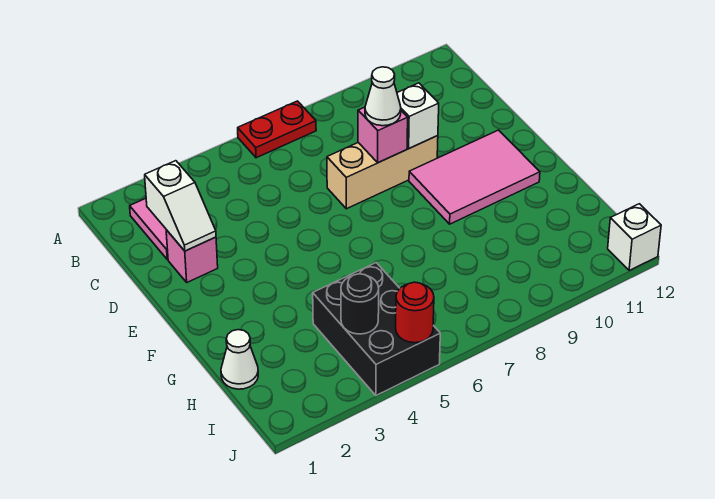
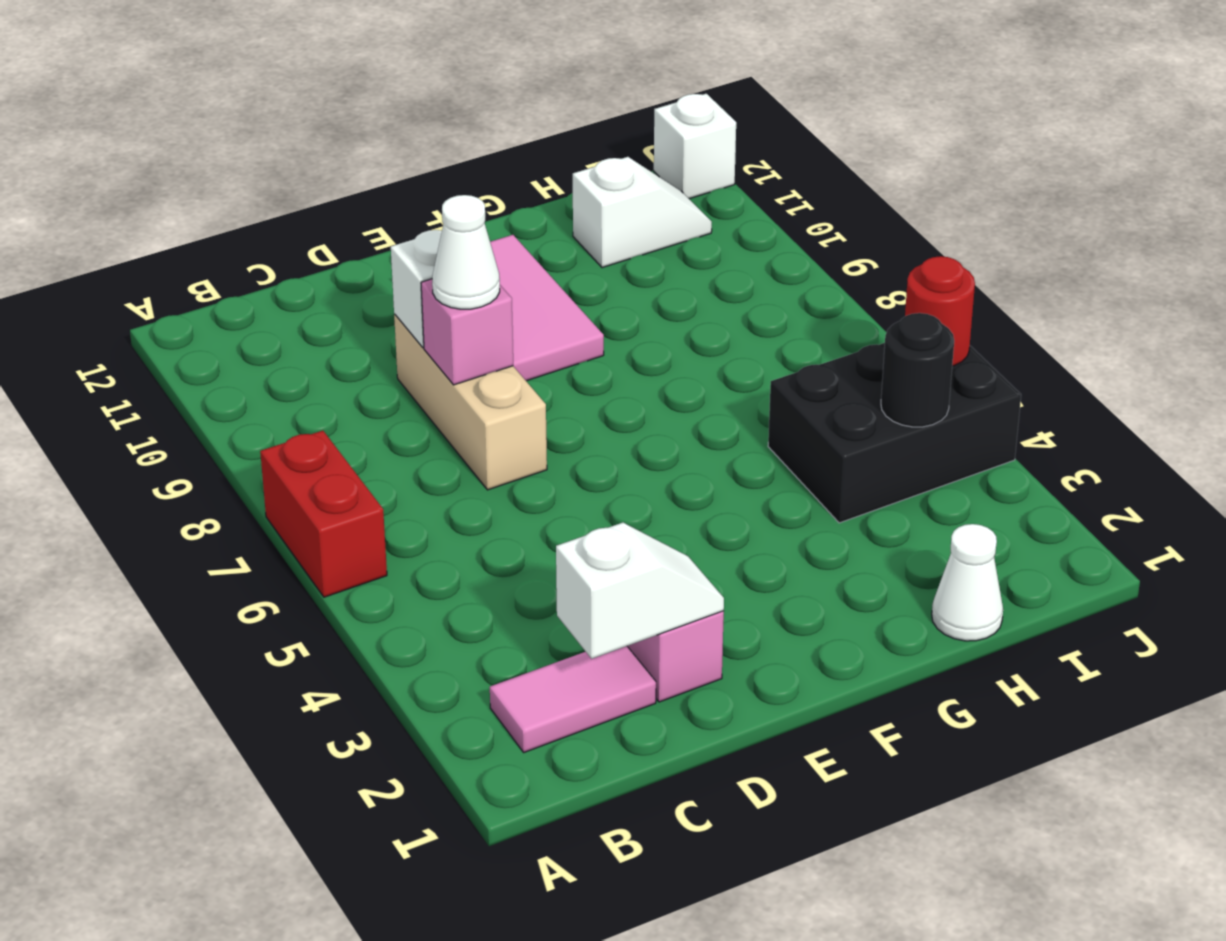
red plate A6:A7 level 1 -> red brick A6:A7 level 1
none -> white slope H11:I11 level 1 top H

